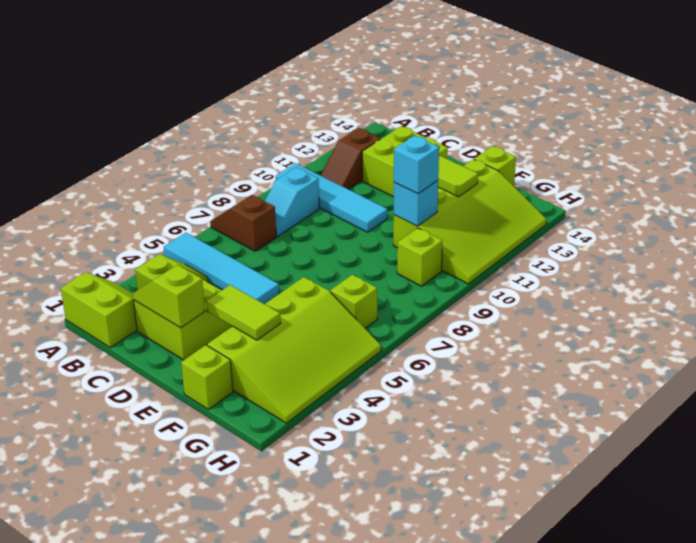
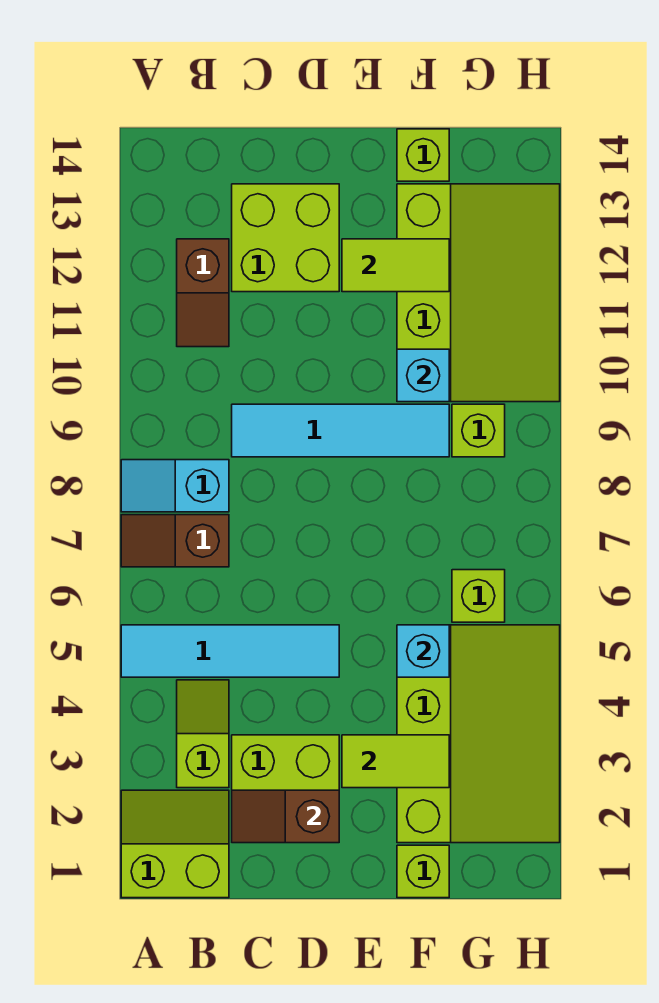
cyan tile A10:D10 level 1 -> cyan tile C9:F9 level 1
cyan slope B8:B9 level 1 top 9 -> cyan slope A8:B8 level 1 top B
lime slope C2:D2 level 2 top D -> brown slope C2:D2 level 2 top D
cyan brick F10 level 3 -> cyan brick F5 level 2

